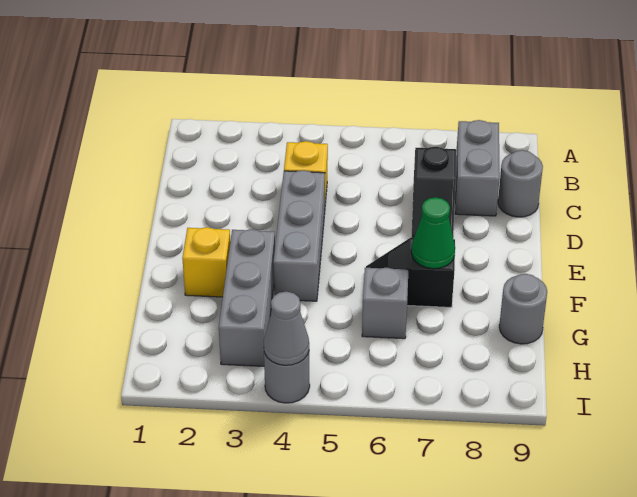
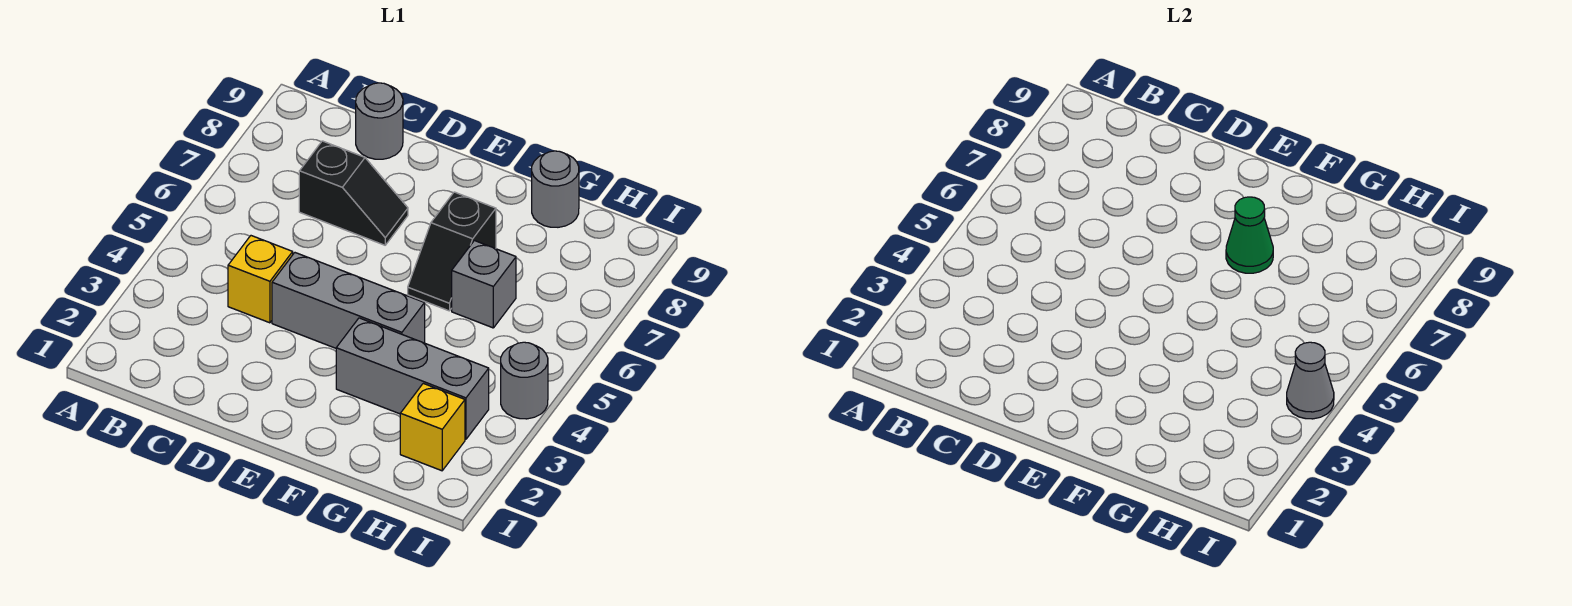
grey brick B8:C8 level 1 -> none
yellow brick F2 level 1 -> yellow brick H2 level 1

